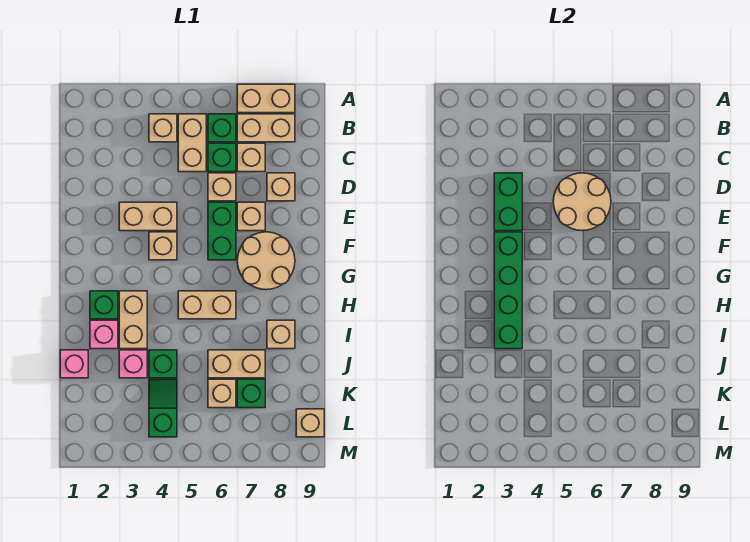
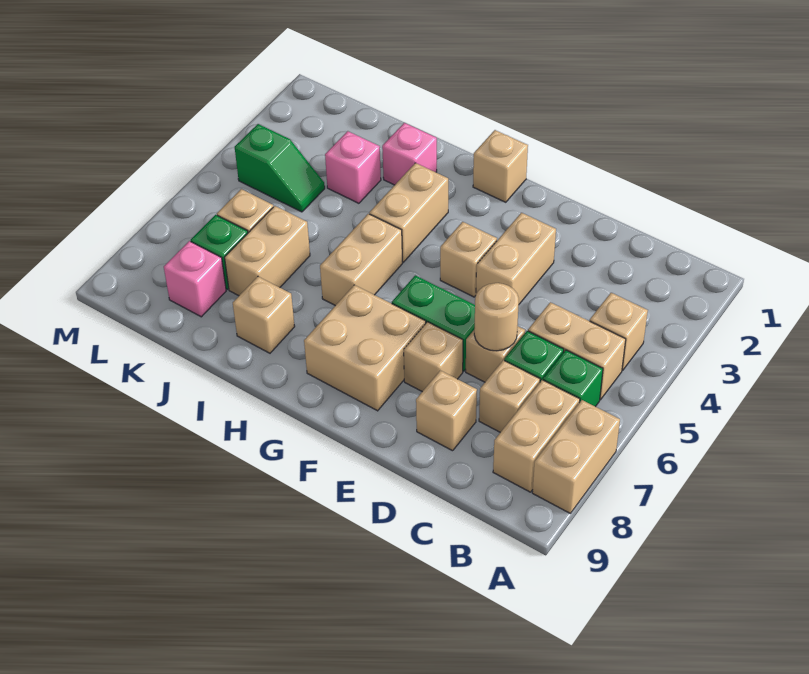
green brick D3:E3 level 2 -> none
tan round brick D5:E6 level 2 -> tan round brick D6 level 2
green brick F3:I3 level 2 -> none
tan round brick F7:G8 level 1 -> tan brick F7:G8 level 1
green brick H2 level 1 -> none
tan brick H3:I3 level 1 -> tan brick H3:H4 level 1
pink brick J1 level 1 -> pink brick K8 level 1
green brick J4 level 1 -> none
tan brick L9 level 1 -> tan brick G1 level 1

